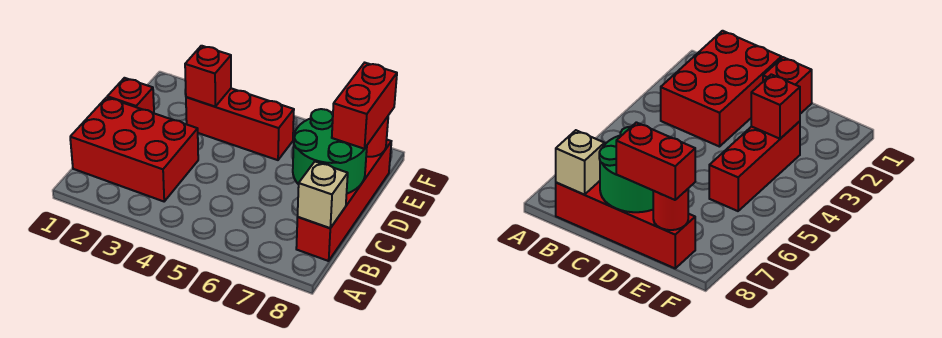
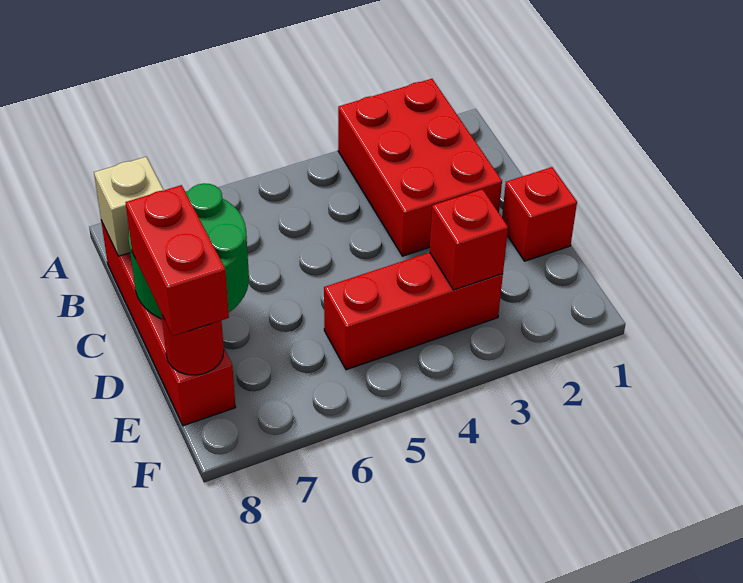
red brick B1:C3 level 1 -> red brick A2:C3 level 1

